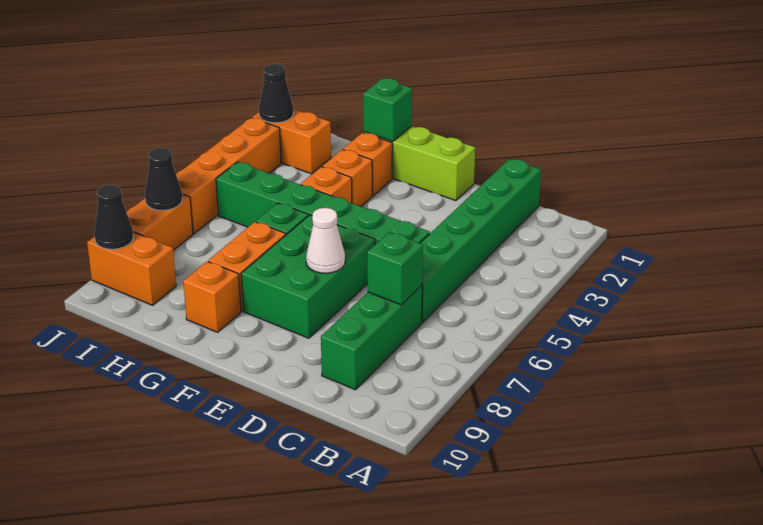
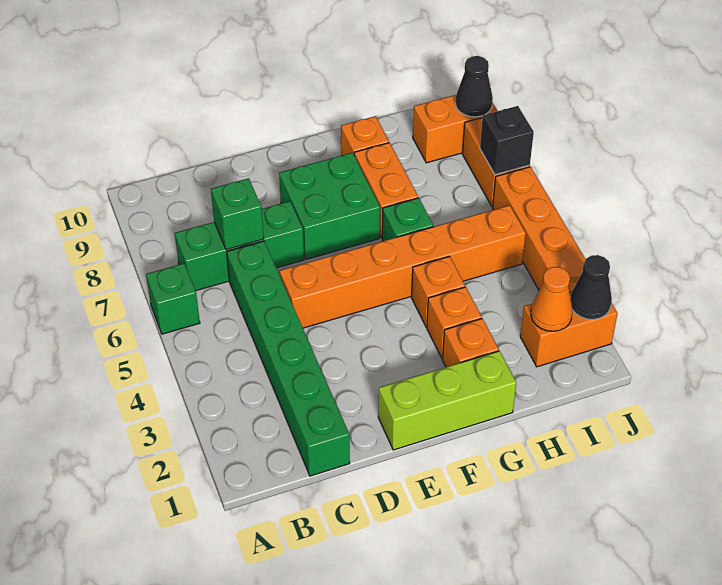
green brick C7:C9 level 1 -> green brick B7:D7 level 1
green brick D5:I5 level 1 -> orange brick D5:I5 level 1
green brick E6:F8 level 1 -> green brick E7:F8 level 1
white cone E7 level 2 -> none
green brick G1 level 2 -> green brick A6 level 1
none -> orange cone I2 level 2
black cone J7 level 2 -> black brick J7 level 2

